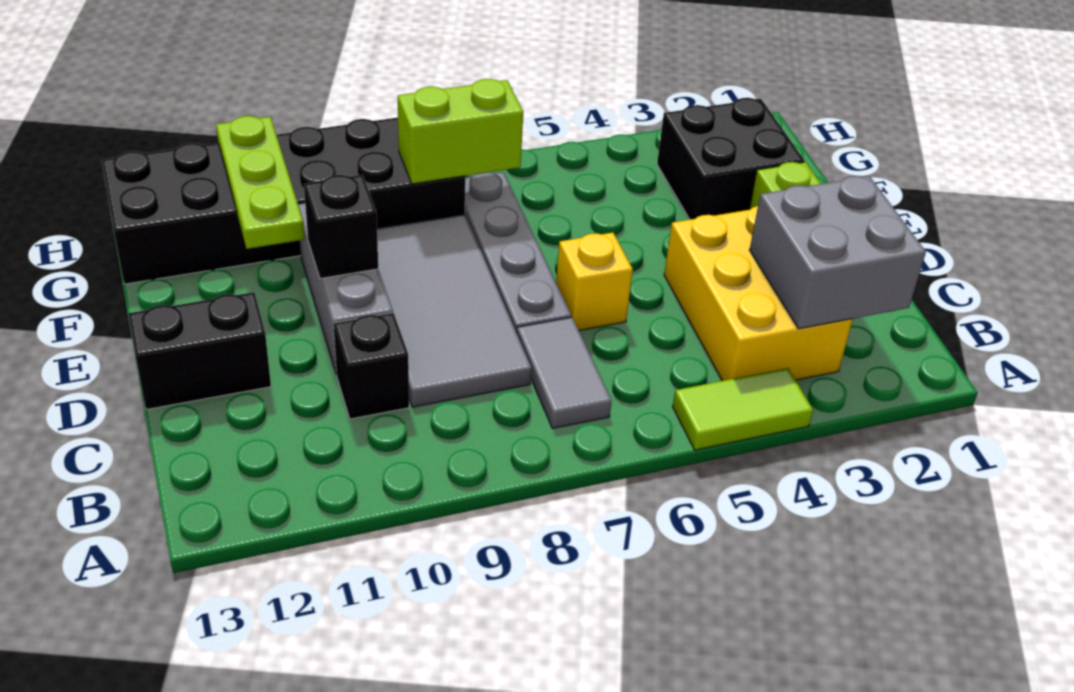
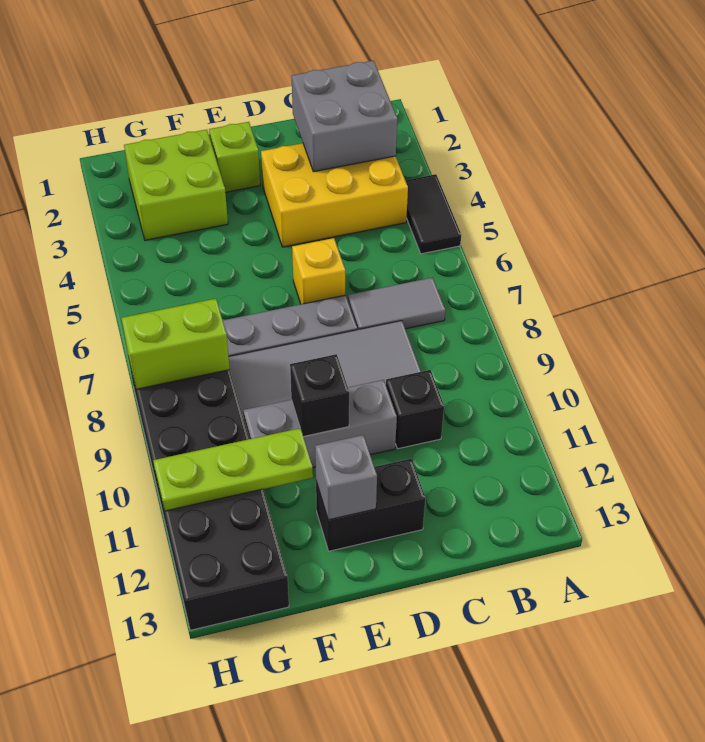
lime tile A4:A5 level 1 -> black tile A4:A5 level 1
black brick D12:D13 level 1 -> black brick D12:E12 level 1
none -> grey brick E12 level 2
black brick F2:G3 level 1 -> lime brick F2:G3 level 1
lime brick G7:G8 level 2 -> lime brick G8:H8 level 2

